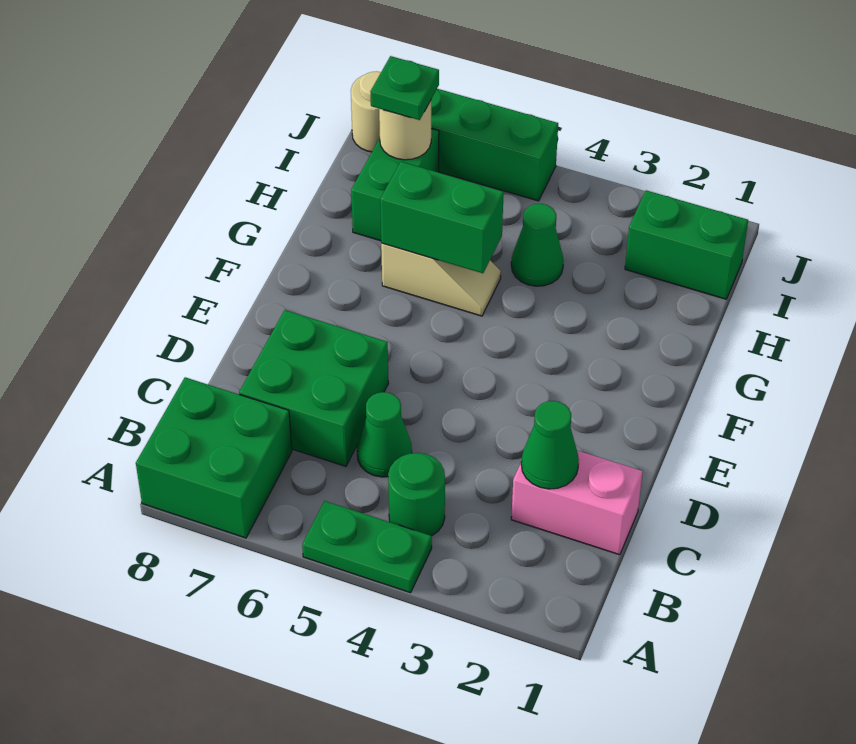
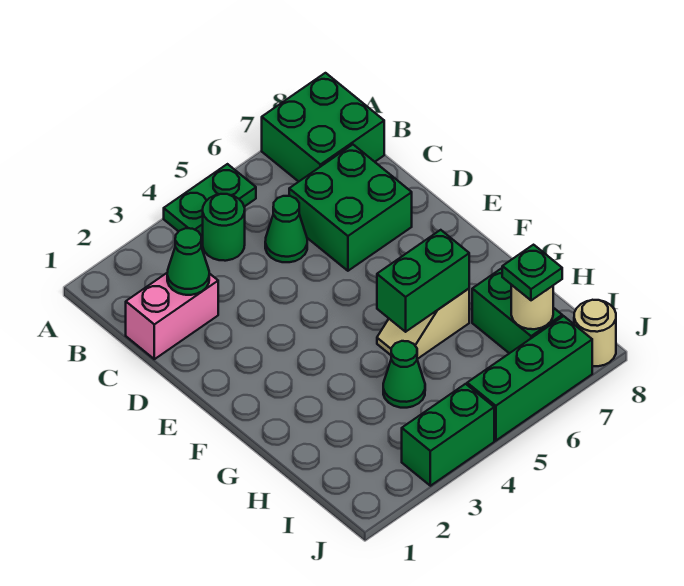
green brick I1:I2 level 1 -> green brick J3:J4 level 1

